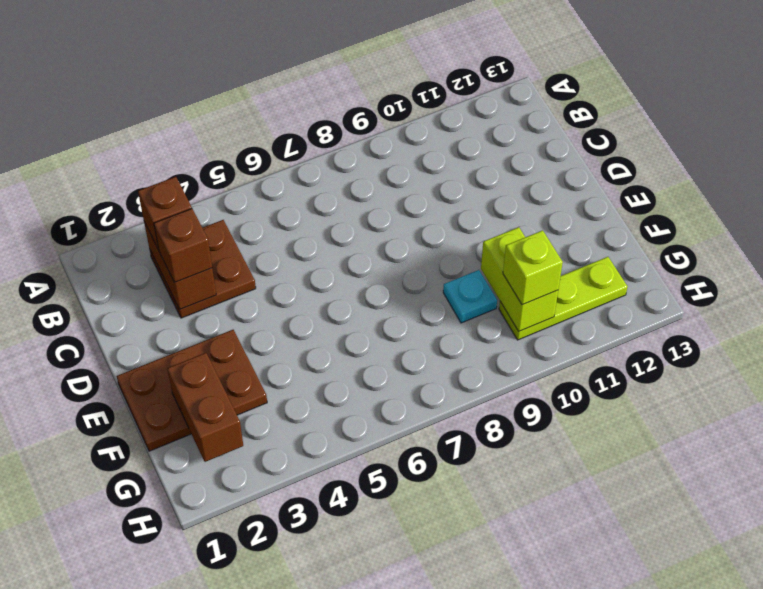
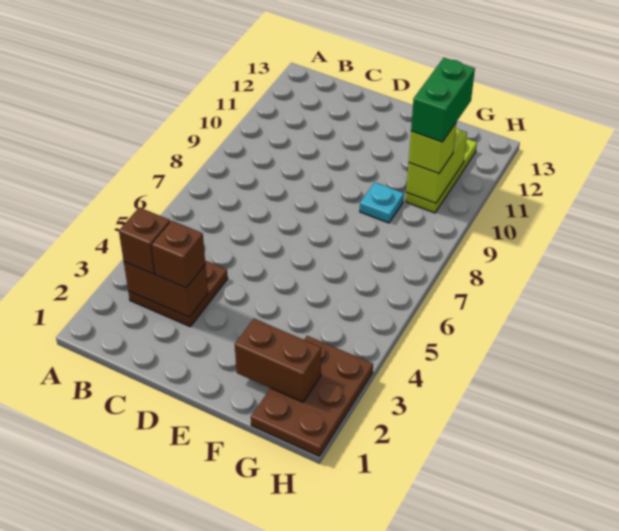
brown plate E1:F3 level 1 -> brown plate G1:H3 level 1
lime brick F10:G10 level 2 -> lime brick G10:G11 level 2
none -> green brick G10:G11 level 4

